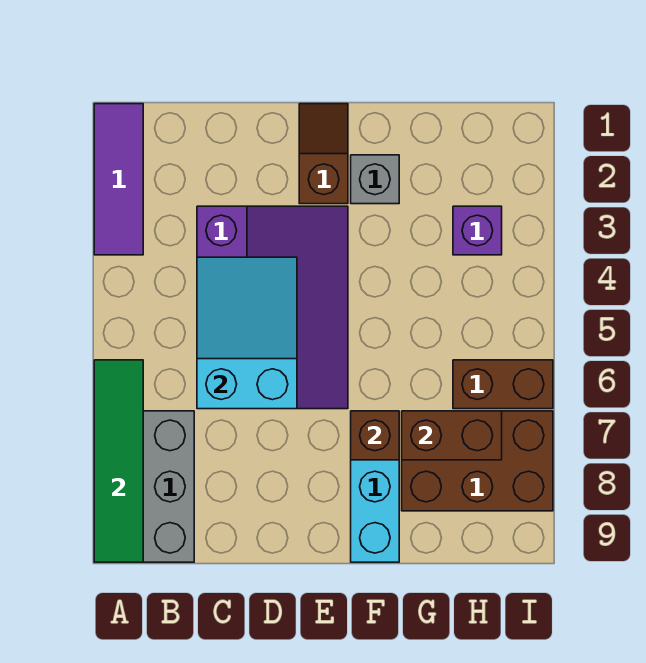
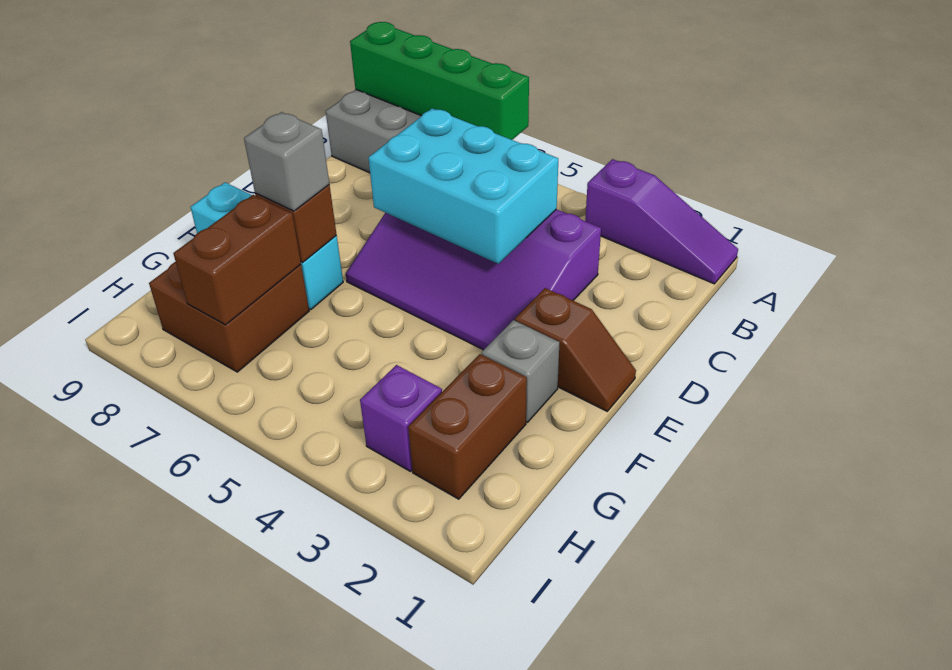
purple tile A1:A3 level 1 -> purple slope A1:A3 level 1 top 3
green tile A6:A9 level 2 -> green brick A6:A9 level 2
cyan slope C4:D6 level 2 top 6 -> cyan brick C4:D6 level 2
none -> grey brick F7 level 3
brown brick G7:I8 level 1 -> brown brick G7:H8 level 1
brown brick H6:I6 level 1 -> brown brick G2:H2 level 1

